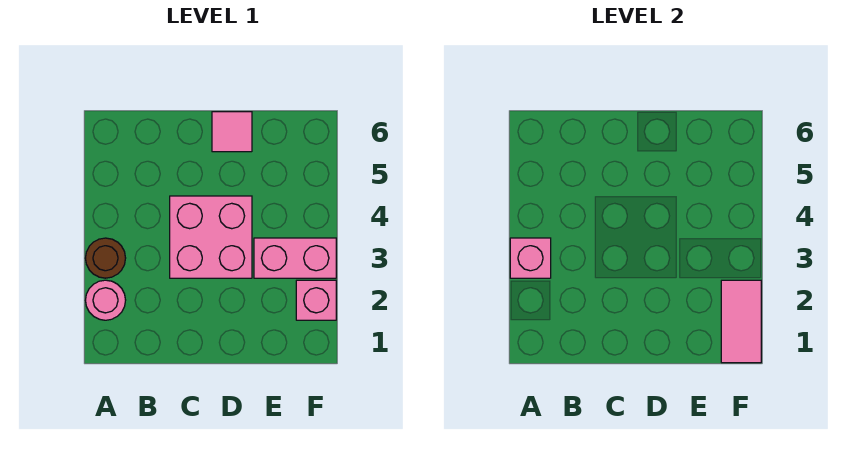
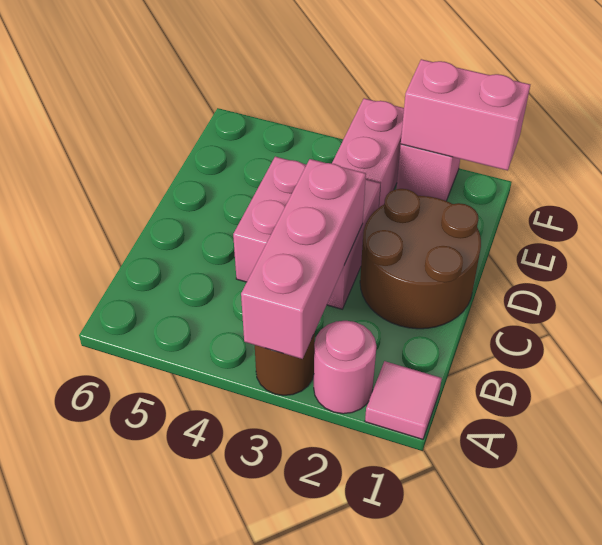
pink brick A3 level 2 -> pink brick A3:C3 level 2
none -> brown round brick C1:D2 level 1
pink tile D6 level 1 -> pink tile A1 level 1
pink tile F1:F2 level 2 -> pink brick F1:F2 level 2

